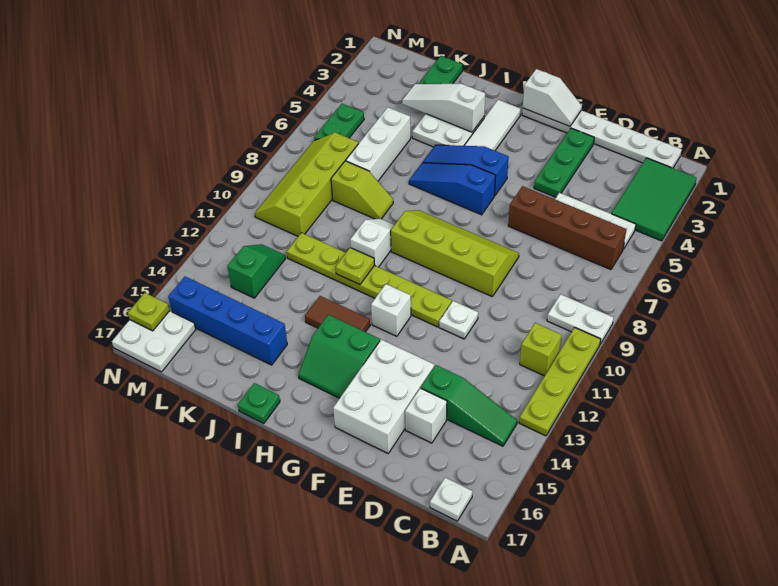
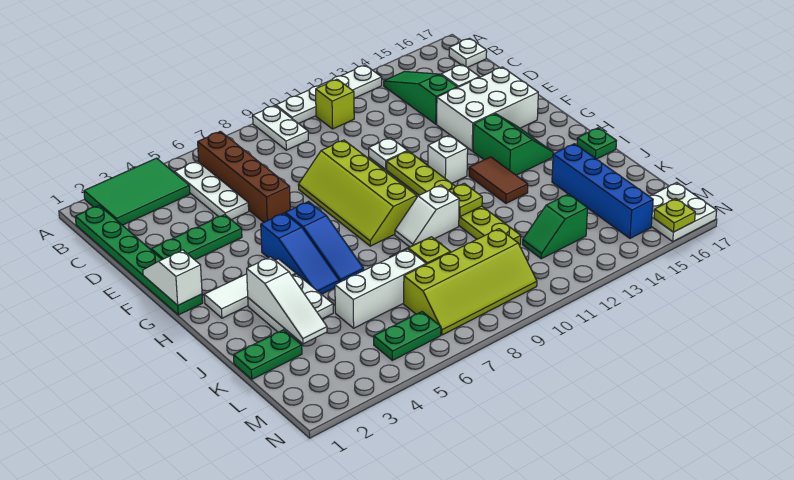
lime plate A10:A13 level 1 -> white plate A10:A13 level 1
white plate B1:G1 level 1 -> green plate B1:G1 level 1

